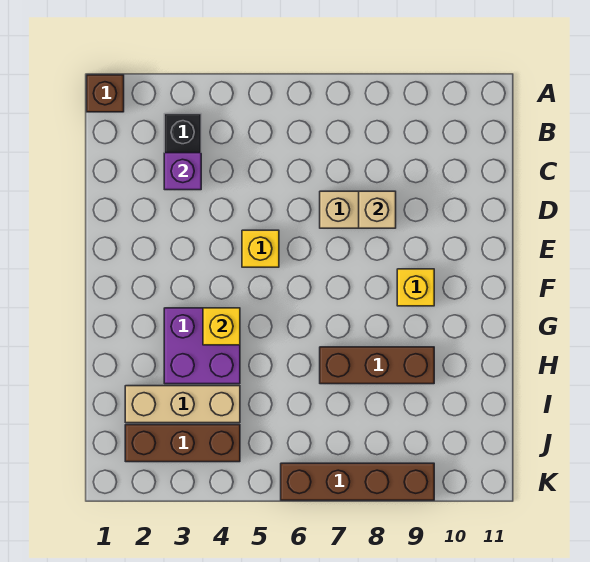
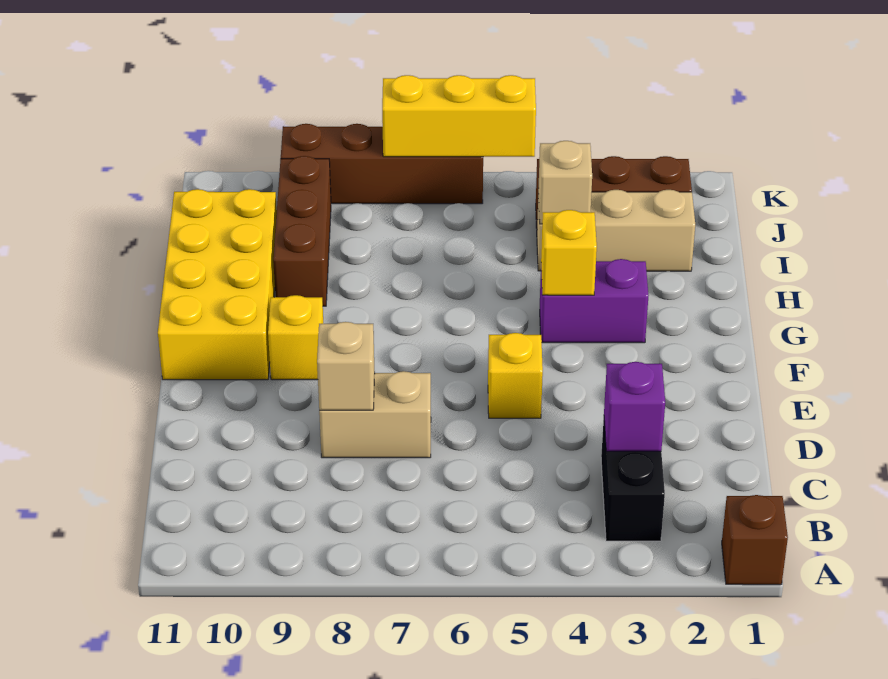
none -> yellow brick F10:I11 level 1
purple brick G3:H4 level 1 -> purple brick G3:G4 level 1
brown brick H7:H9 level 1 -> brown brick H9:J9 level 1
none -> tan brick I4 level 2
none -> yellow brick K5:K7 level 2

